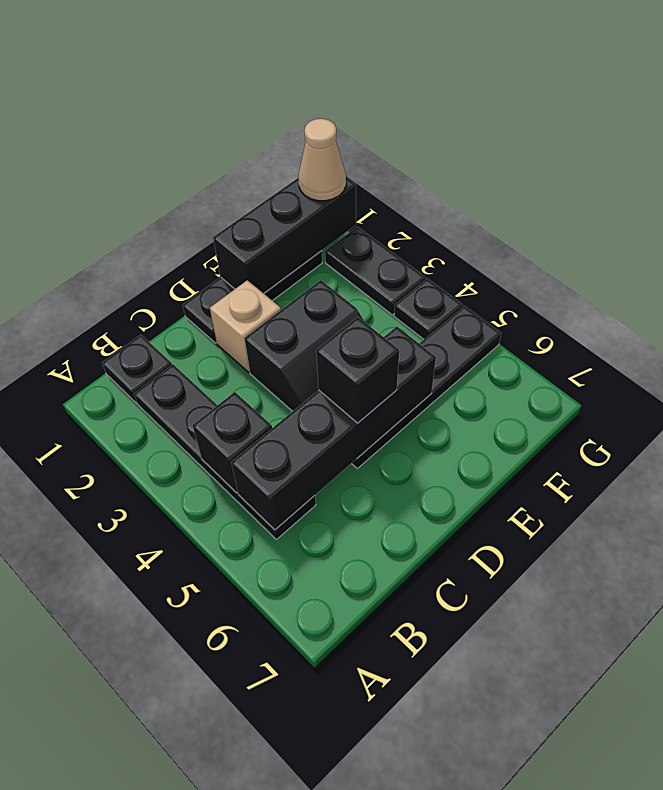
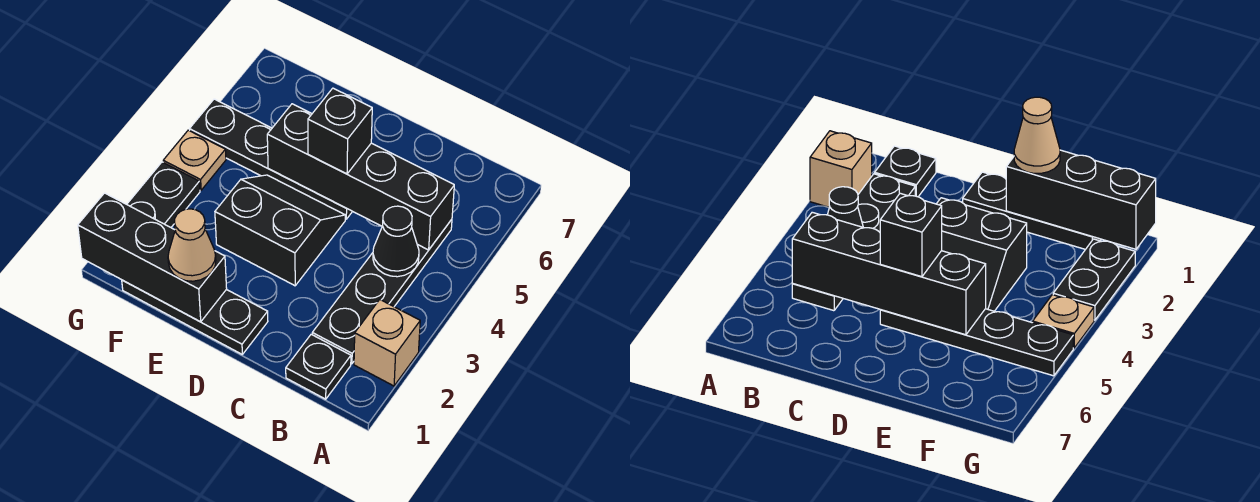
black brick B4 level 2 -> black cone B4 level 2
tan brick D2 level 1 -> tan brick A2 level 1
tan cone G1 level 3 -> tan cone E1 level 3
black plate G4 level 1 -> tan plate G4 level 1

